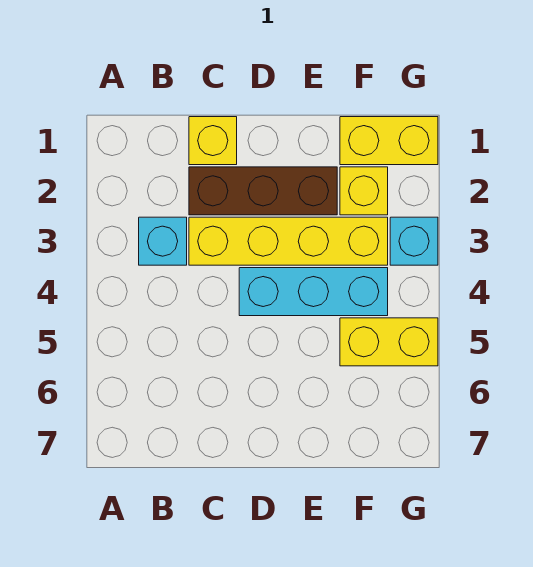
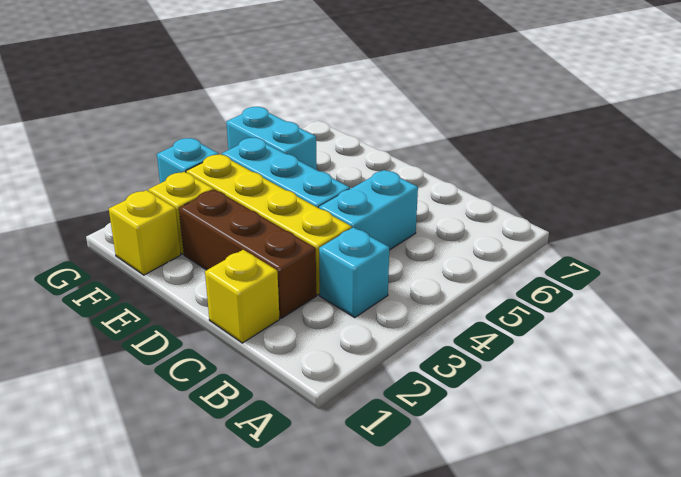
none -> cyan brick C4:C5 level 1
yellow brick F1:G1 level 1 -> yellow brick F1 level 1
yellow brick F5:G5 level 1 -> cyan brick F5:G5 level 1

